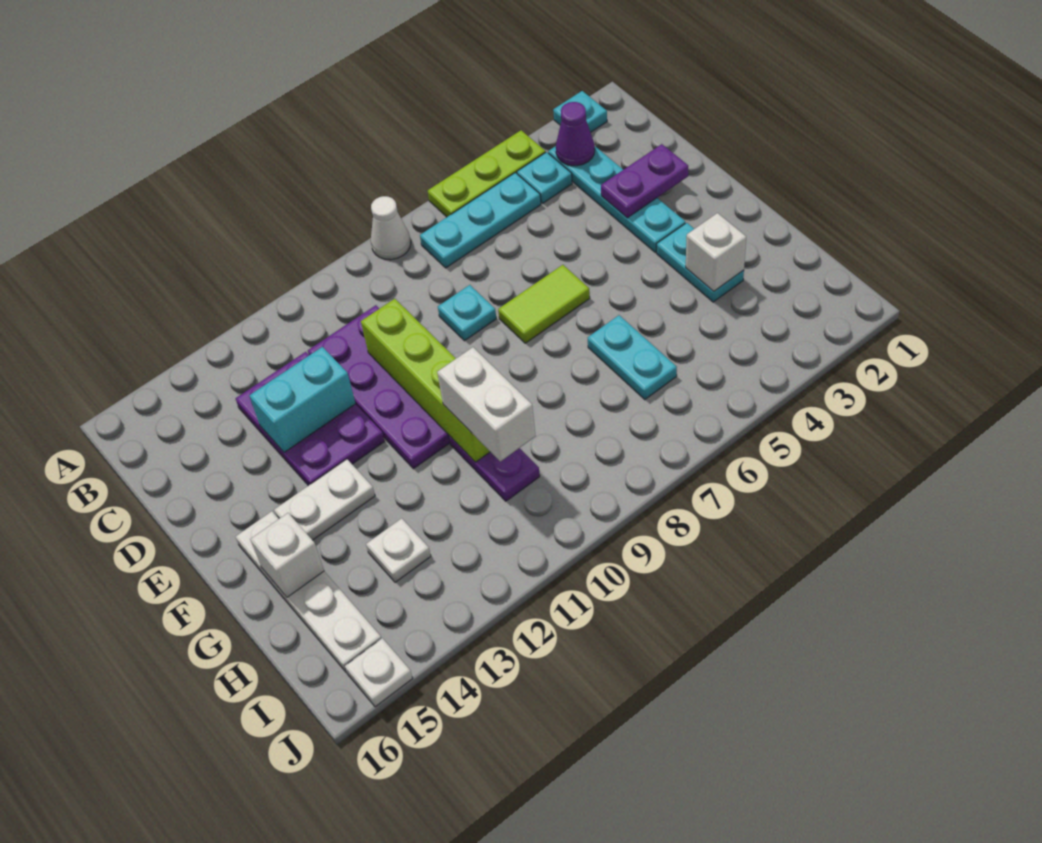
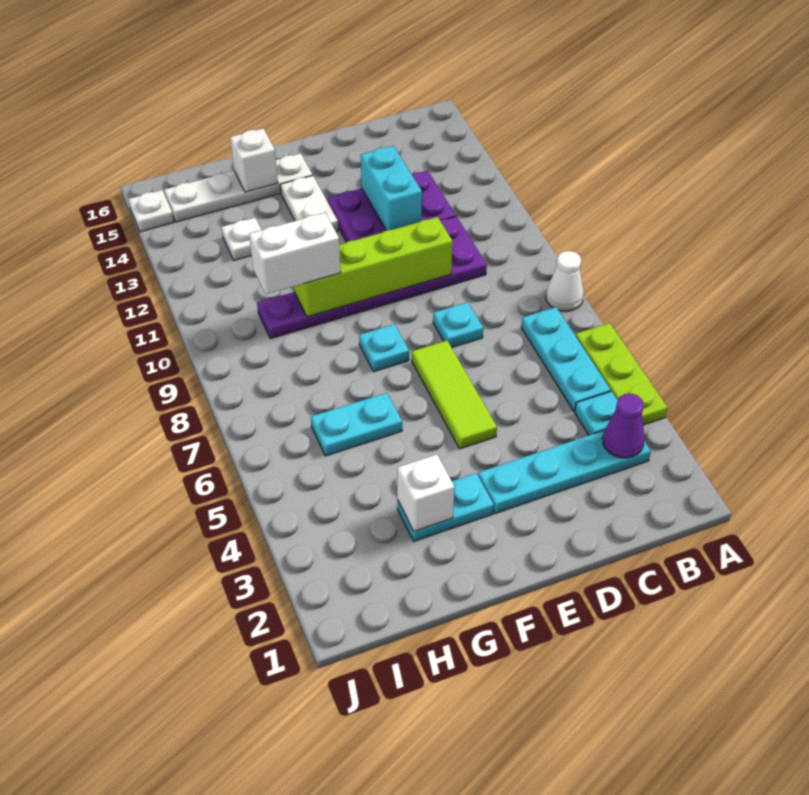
cyan plate A2 level 1 -> cyan plate F8 level 1
purple plate D2:D3 level 2 -> none
lime tile E6:E7 level 1 -> lime tile E5:E7 level 1

